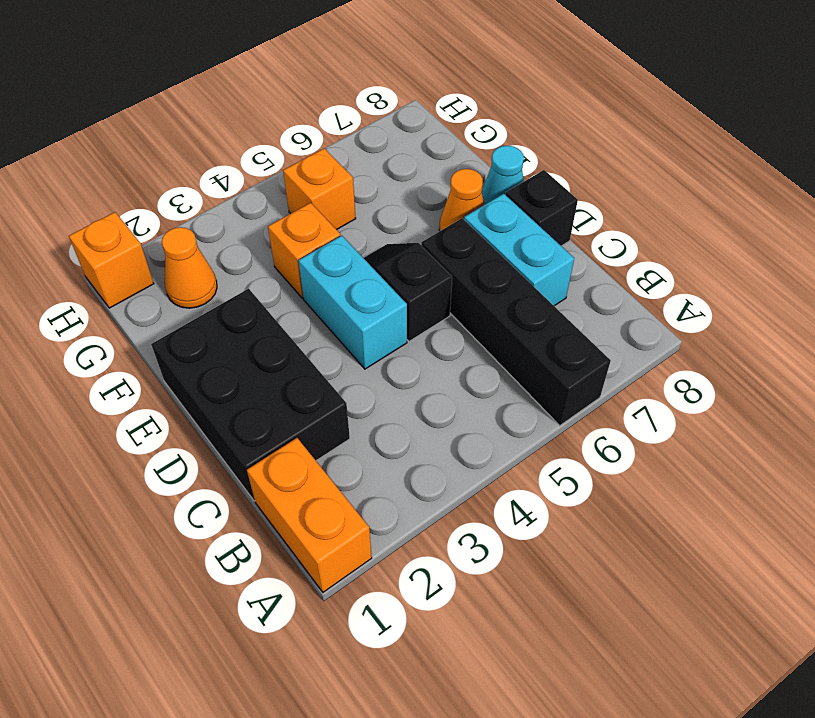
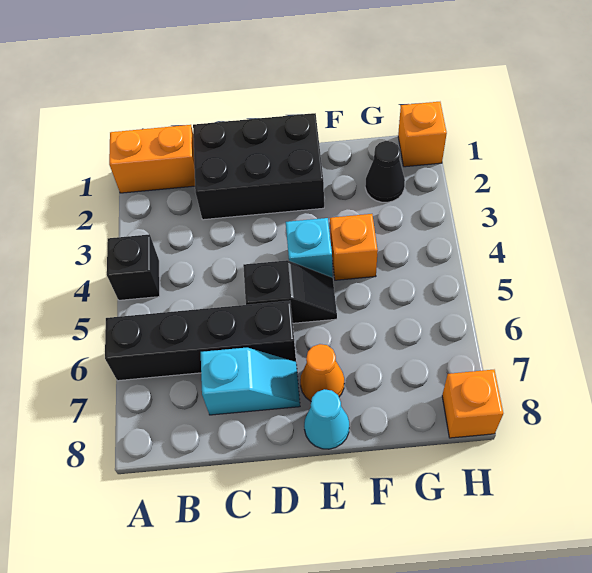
cyan brick C7:D7 level 1 -> cyan slope C7:D7 level 1 top C
cyan brick D4:E4 level 1 -> cyan brick E4 level 1
black brick D8 level 1 -> black brick A4 level 1
orange cone G2 level 1 -> black cone G2 level 1
orange brick G5 level 1 -> orange brick H8 level 1

